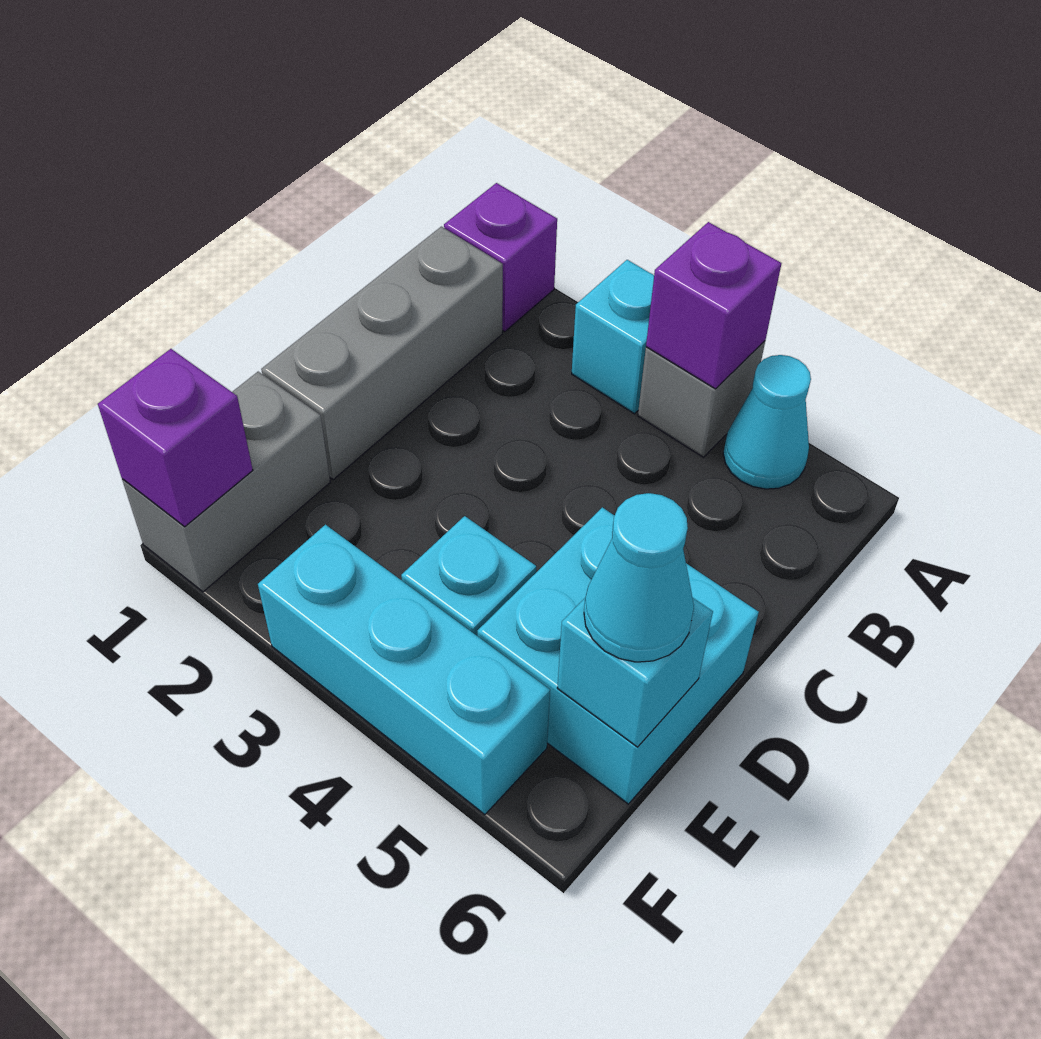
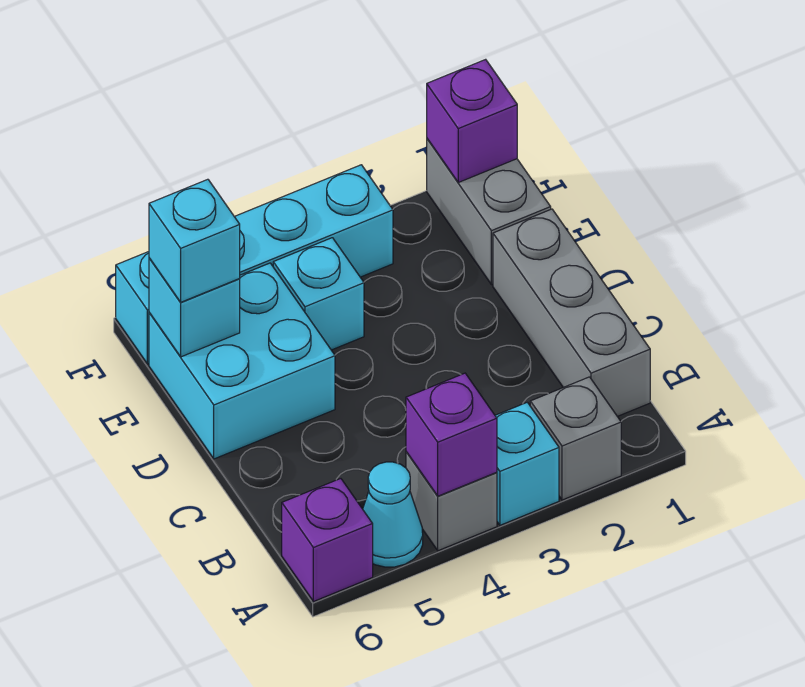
purple brick A1 level 1 -> purple brick A6 level 1
none -> grey brick A2 level 1
cyan cone E6 level 3 -> cyan brick E6 level 3
cyan brick F3:F5 level 1 -> cyan brick F3:F6 level 1

